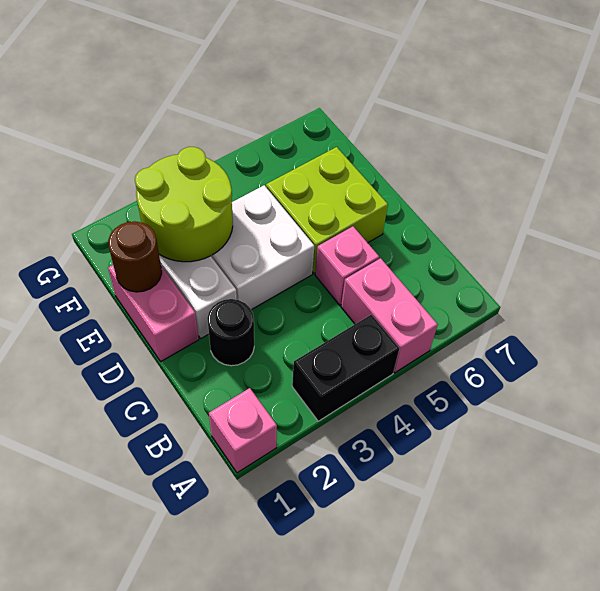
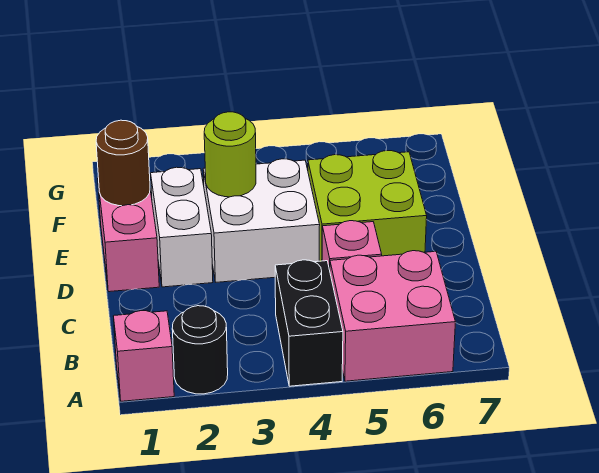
black brick A3:A4 level 1 -> black brick A4:B4 level 1
pink brick A5:B5 level 1 -> pink brick A5:B6 level 1
black round brick C2 level 1 -> black round brick A2 level 1
lime round brick E2:F3 level 2 -> lime round brick E3 level 2

